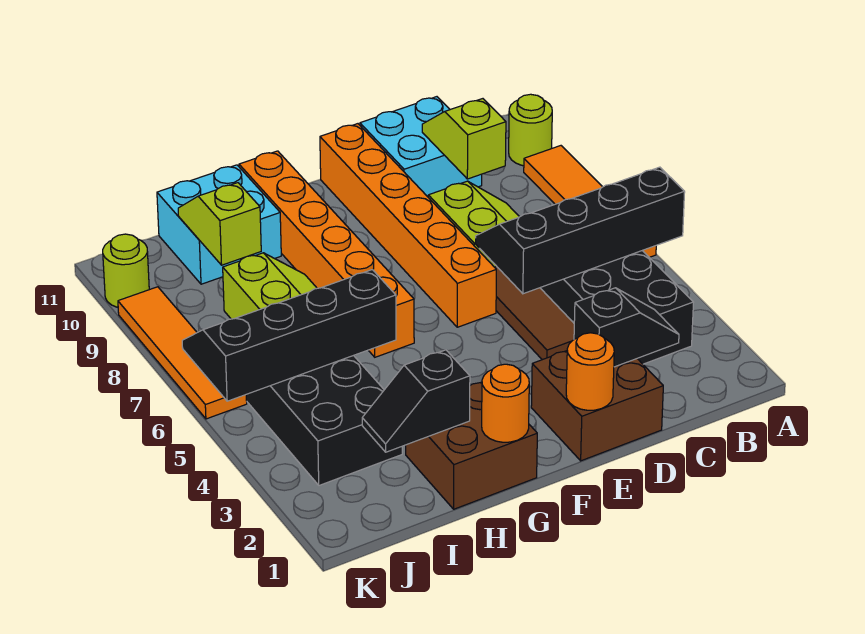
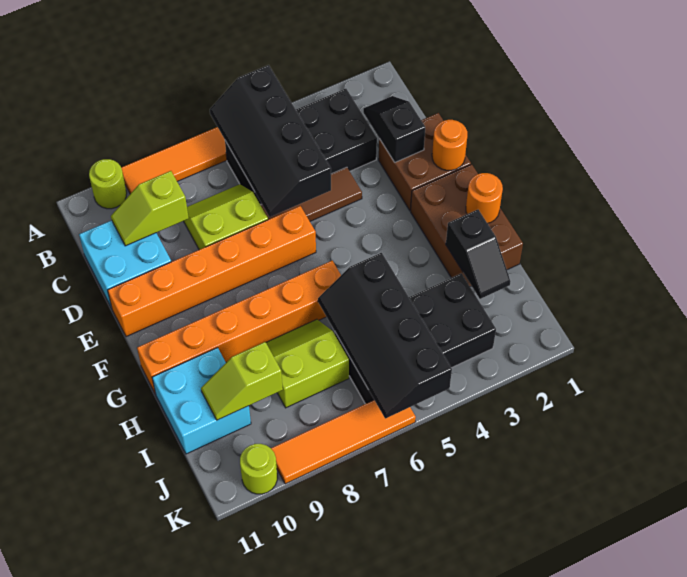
brown brick G1:H2 level 1 -> brown brick F1:H2 level 1

